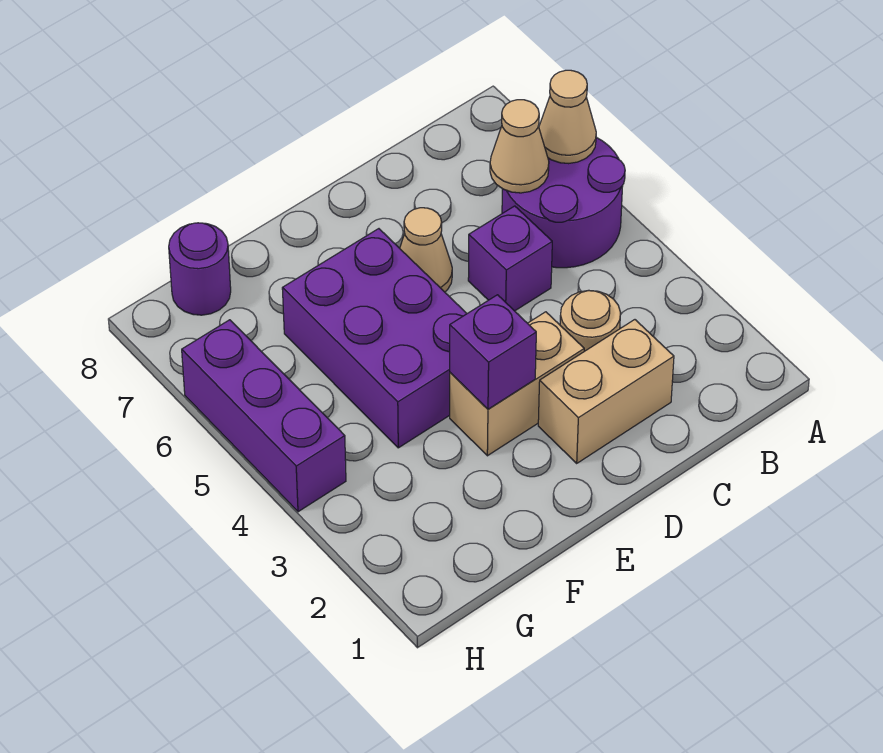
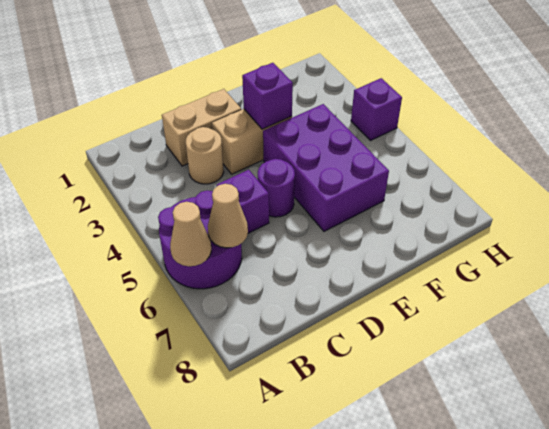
tan cone D6 level 1 -> none
purple round brick G8 level 1 -> purple round brick D5 level 1
purple brick H4:H6 level 1 -> purple brick H4 level 1

